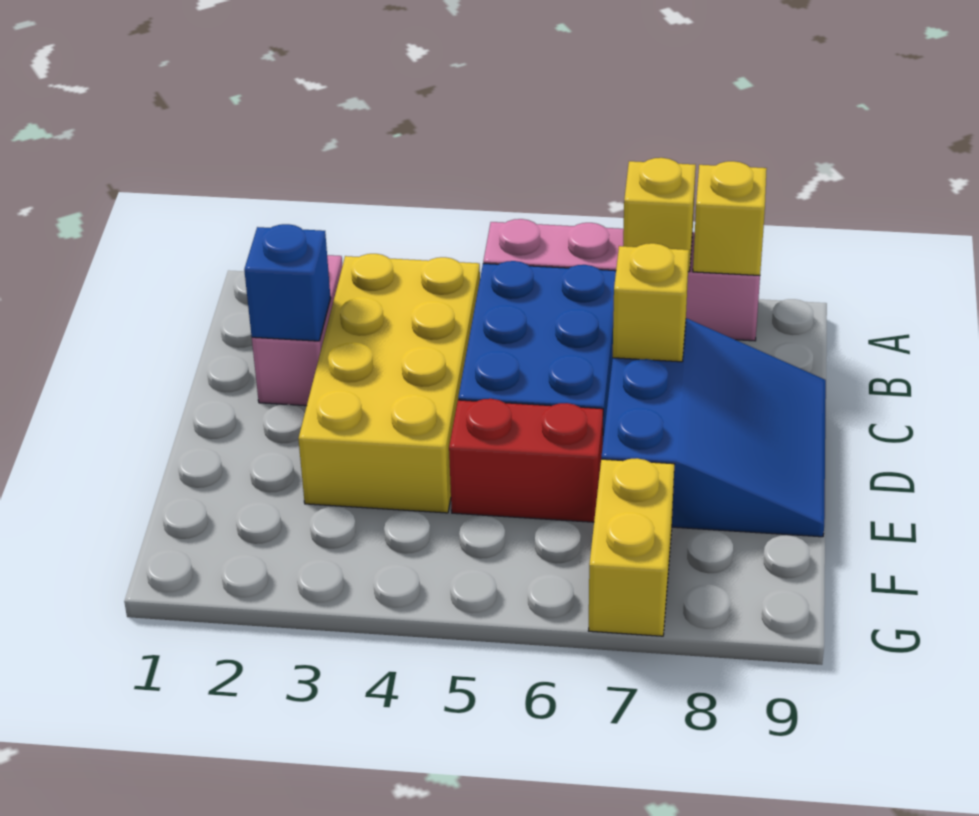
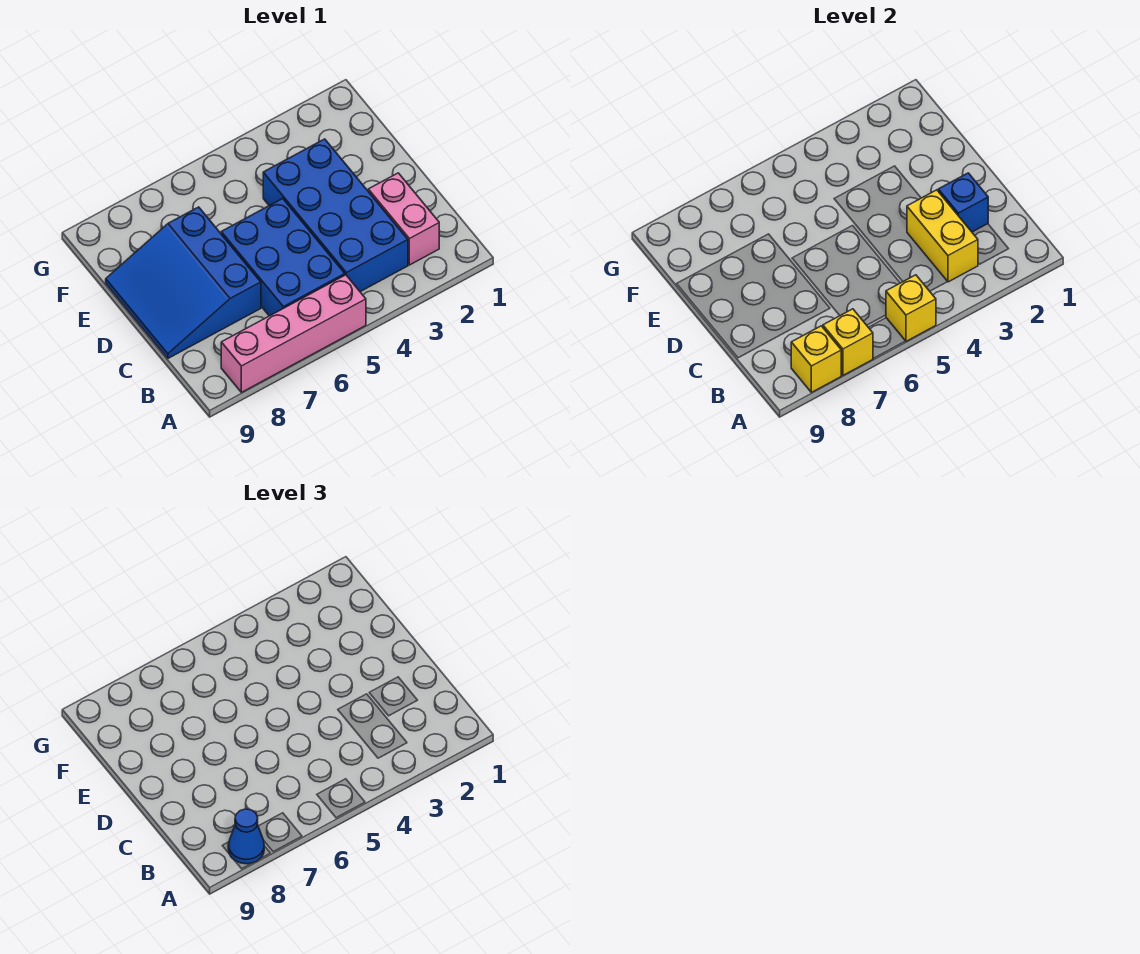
none -> blue cone A8 level 3
yellow brick B3:E4 level 1 -> blue brick B3:E4 level 1
yellow brick C7 level 2 -> yellow brick A5 level 2
red brick E5:E6 level 1 -> none
yellow brick F7:G7 level 1 -> yellow brick B3:C3 level 2

